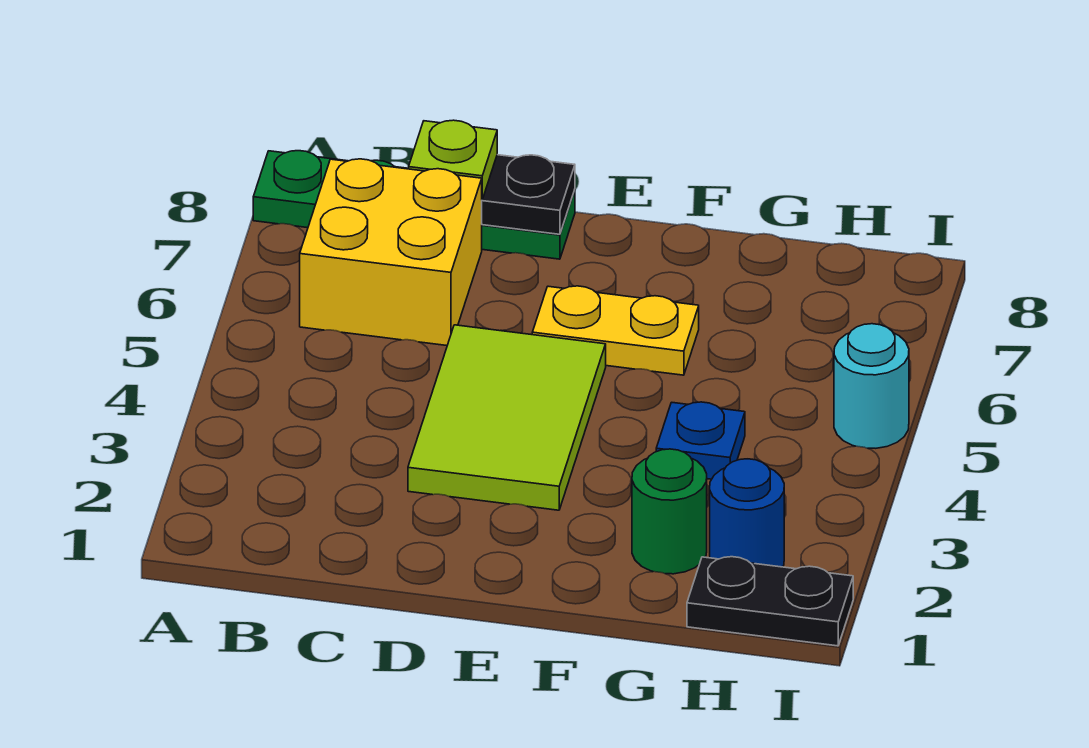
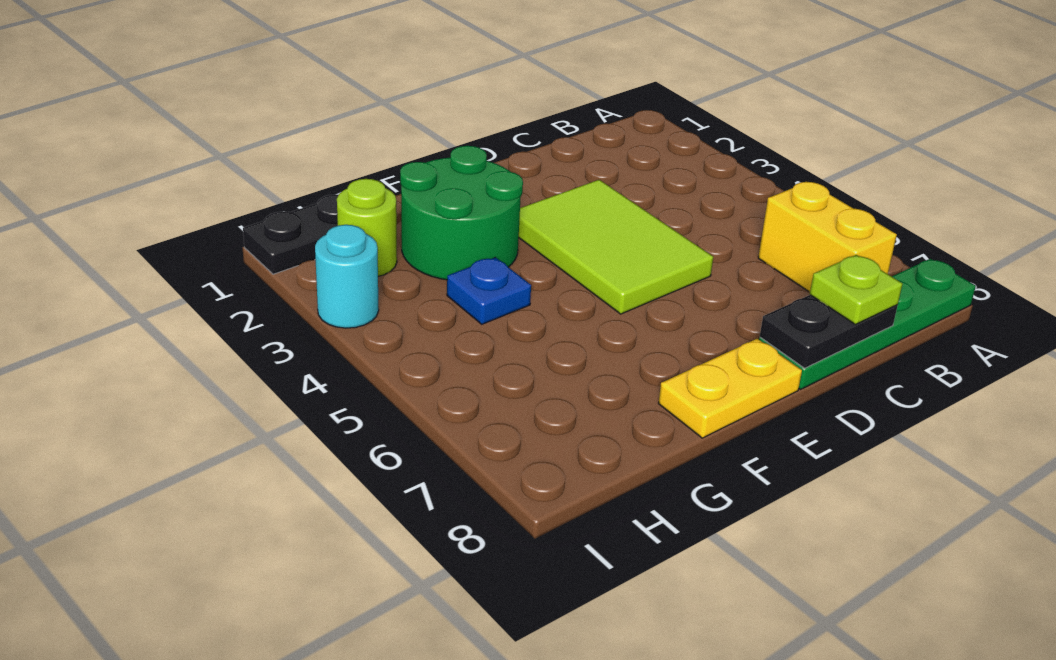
yellow brick B6:C7 level 1 -> yellow brick B6:B7 level 1
yellow plate E6:F6 level 1 -> yellow plate E8:F8 level 1
green round brick G2 level 1 -> green round brick F2:G3 level 1
blue round brick H2 level 1 -> lime round brick H2 level 1
cyan round brick I5 level 1 -> cyan round brick I3 level 1

